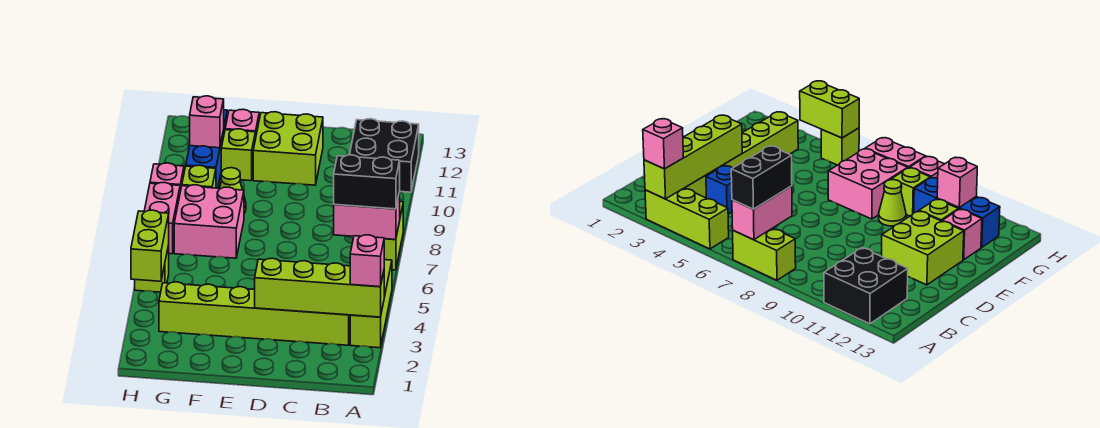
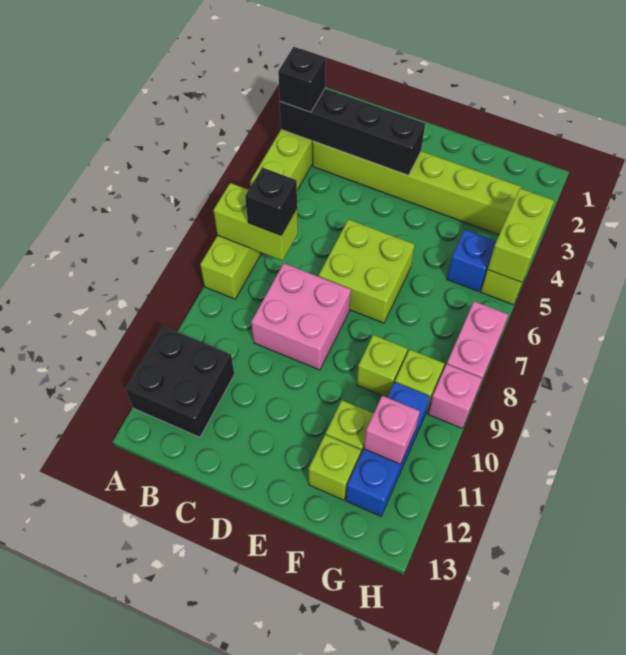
lime brick A3:D3 level 2 -> black brick A3:D3 level 2
pink brick A3 level 3 -> black brick A3 level 3
pink brick A7:B7 level 2 -> lime brick A7:B7 level 2
black brick A7:B7 level 3 -> black brick B7 level 3
blue brick C4 level 1 -> blue brick G5 level 1
lime brick D11:E12 level 1 -> lime brick D6:E7 level 1
pink brick F7:G8 level 1 -> pink brick C8:D9 level 1
lime cone F9 level 1 -> lime brick F9 level 1
pink brick F12 level 1 -> lime brick F12 level 1

